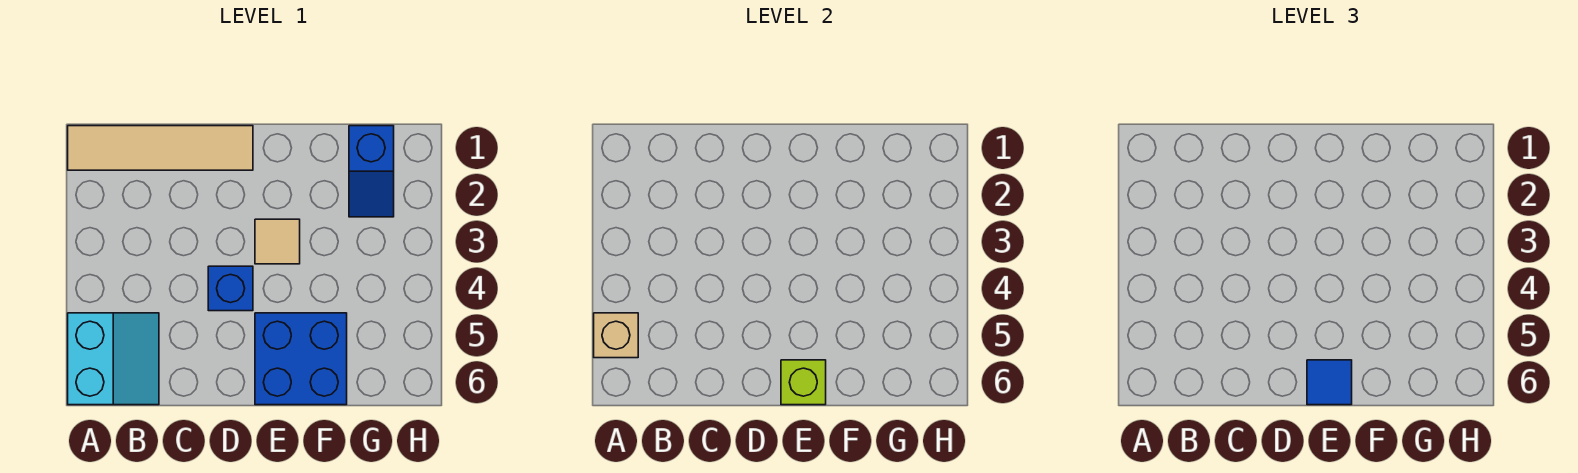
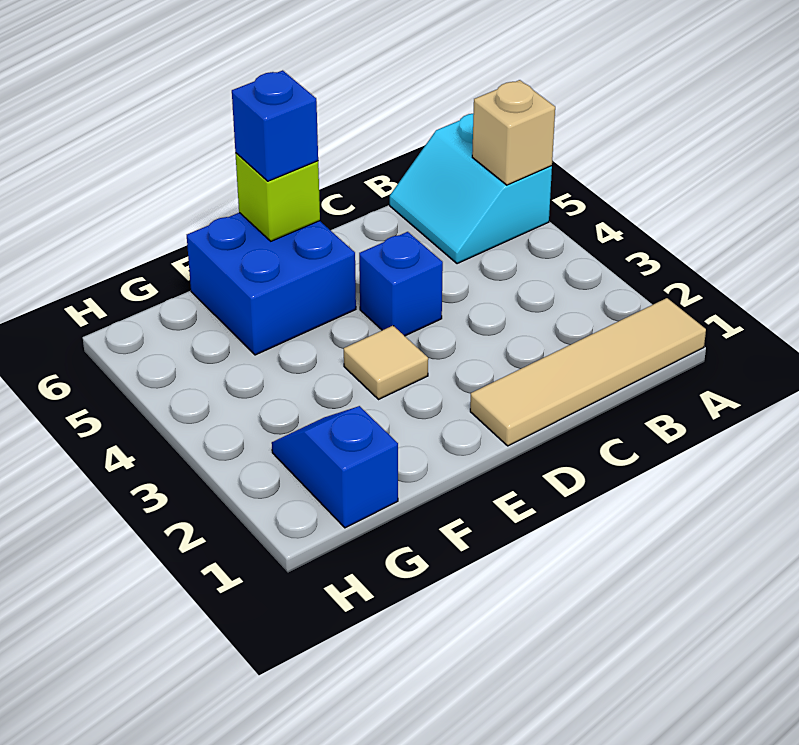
blue tile E6 level 3 -> blue brick E6 level 3

